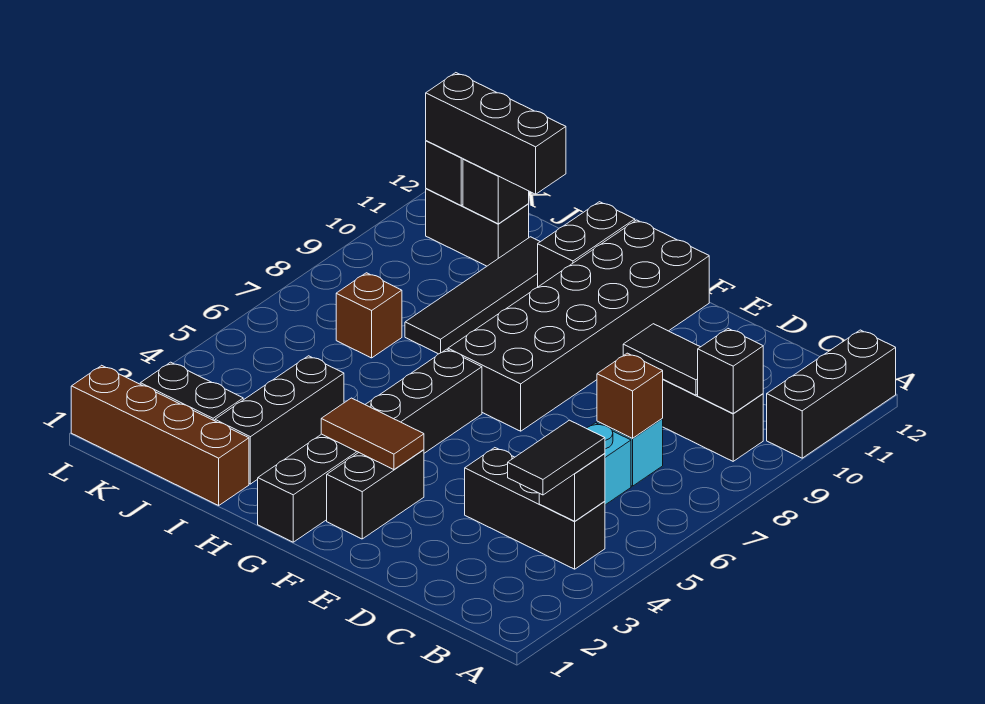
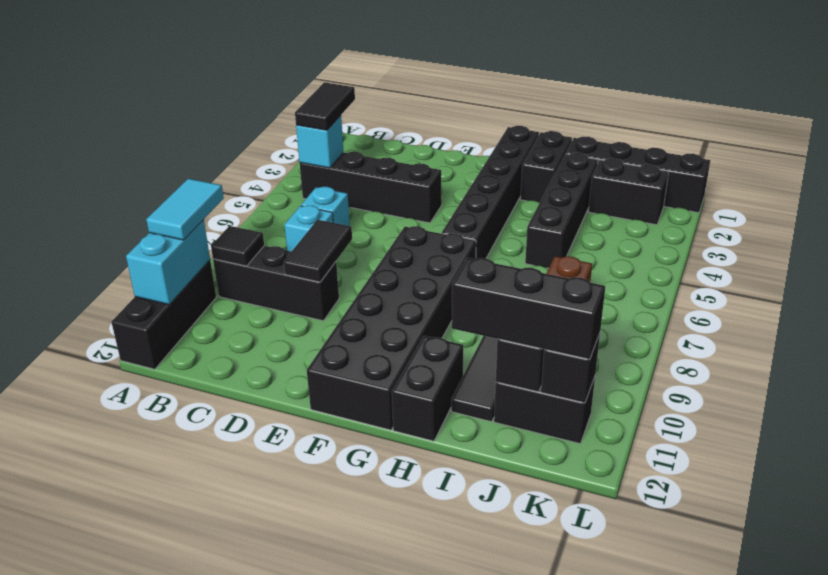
none -> cyan tile A9:A10 level 3
none -> cyan brick A10:A11 level 2
black brick B4:D4 level 1 -> black brick B4:E4 level 1
black brick B4 level 2 -> cyan brick B4 level 2
black brick B9 level 2 -> black tile B9 level 2
brown brick C7 level 2 -> none
black tile C9:D9 level 2 -> black tile D8:D9 level 2
black brick F2:F3 level 1 -> black brick H1:H2 level 1
brown tile F3:G3 level 2 -> none
brown brick I1:L1 level 1 -> black brick I1:L1 level 1
black brick I2:I4 level 1 -> black brick I2:I5 level 1

